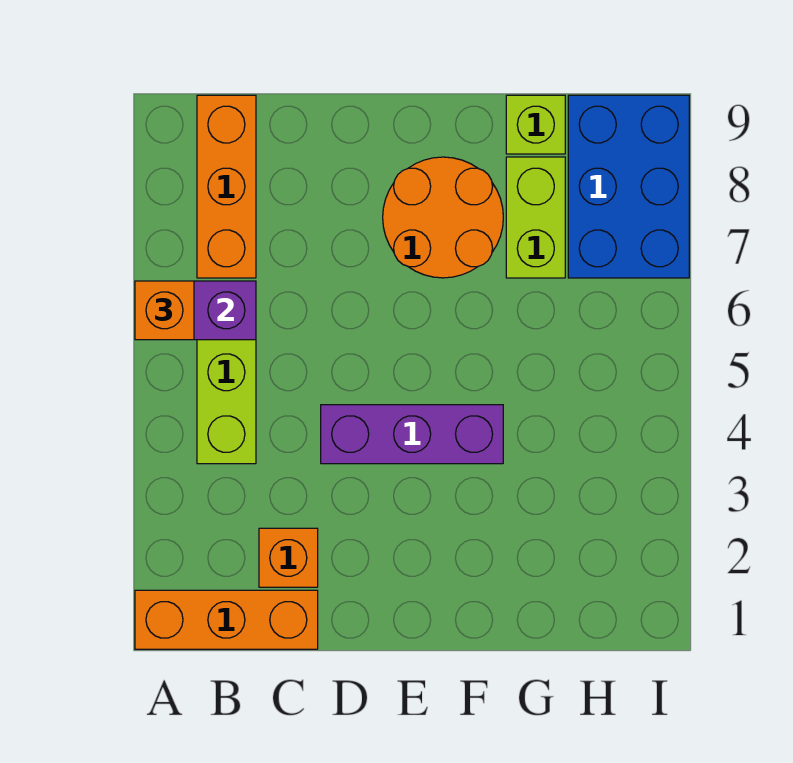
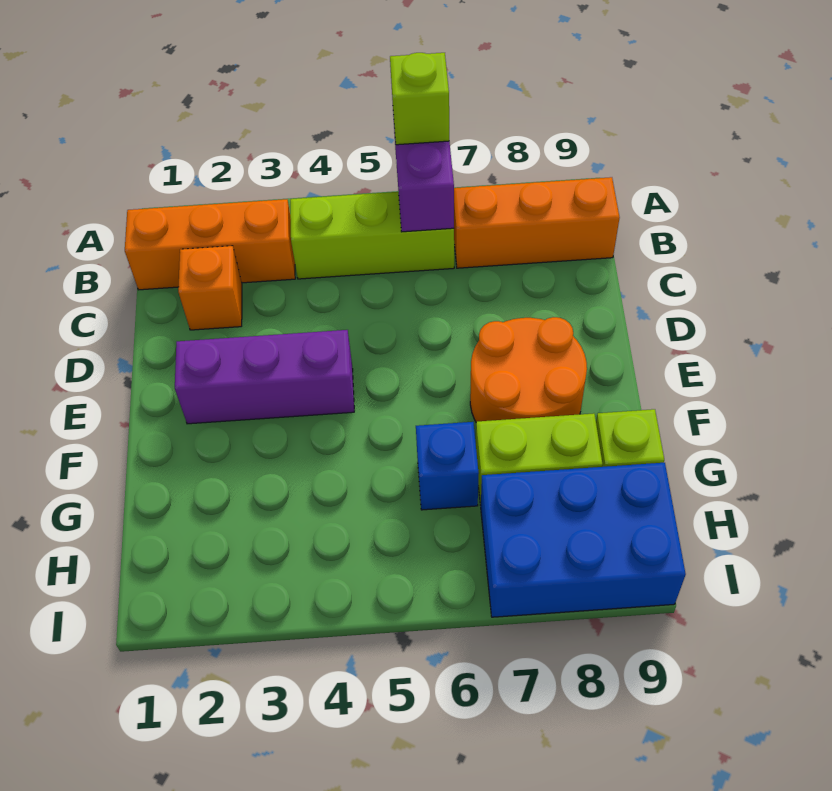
orange brick A1:C1 level 1 -> orange brick B1:B3 level 1
orange brick A6 level 3 -> lime brick A6 level 3
purple brick D4:F4 level 1 -> purple brick E2:E4 level 1
none -> blue brick G6 level 1

